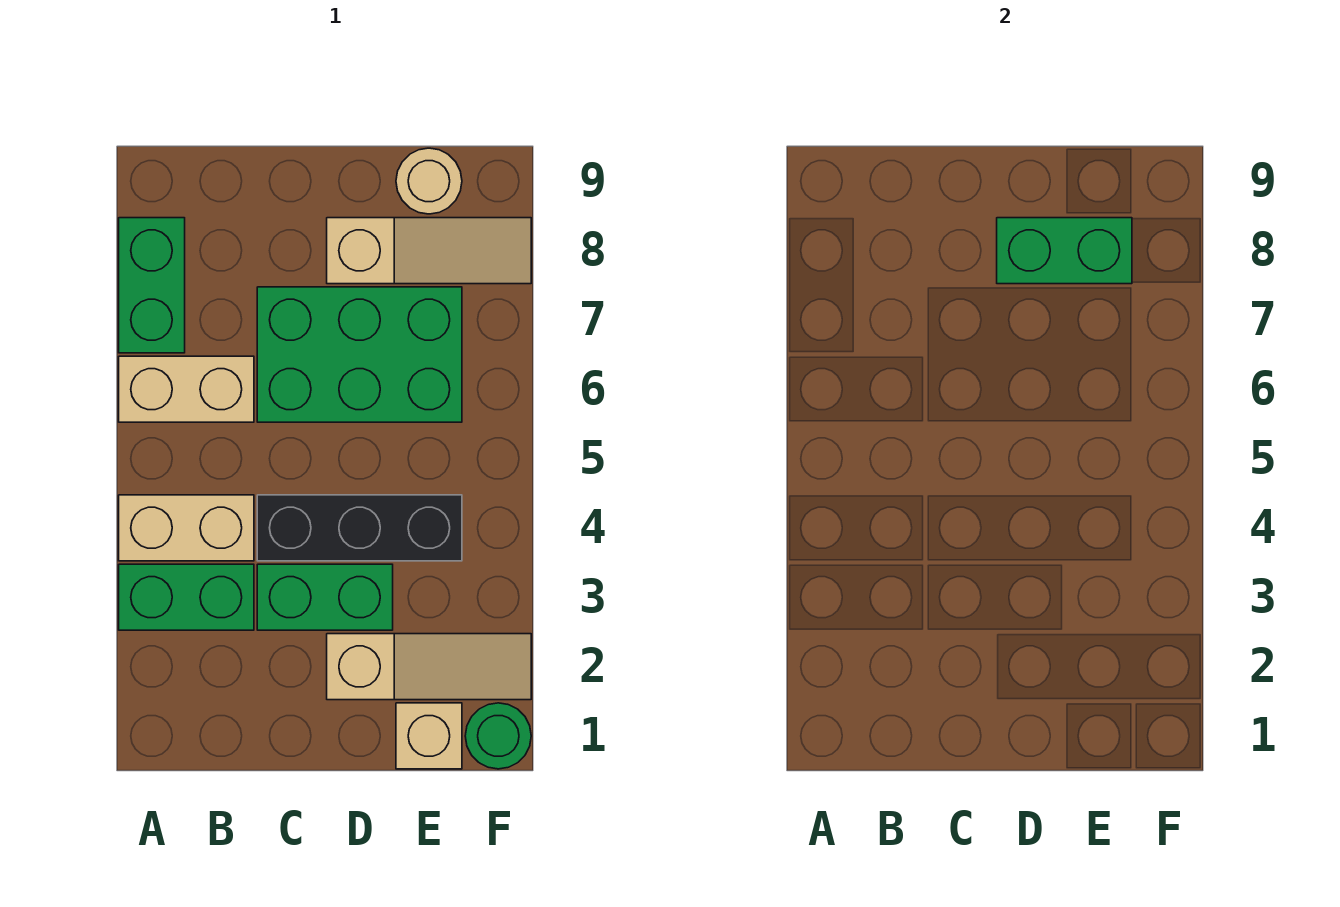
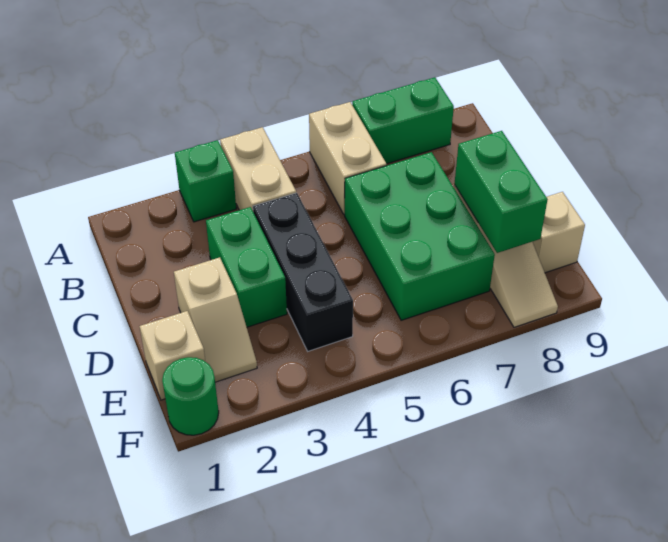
green brick A3:B3 level 1 -> green brick A3 level 1
tan slope D2:F2 level 1 top D -> tan slope D2:E2 level 1 top D
tan round brick E9 level 1 -> tan brick E9 level 1

